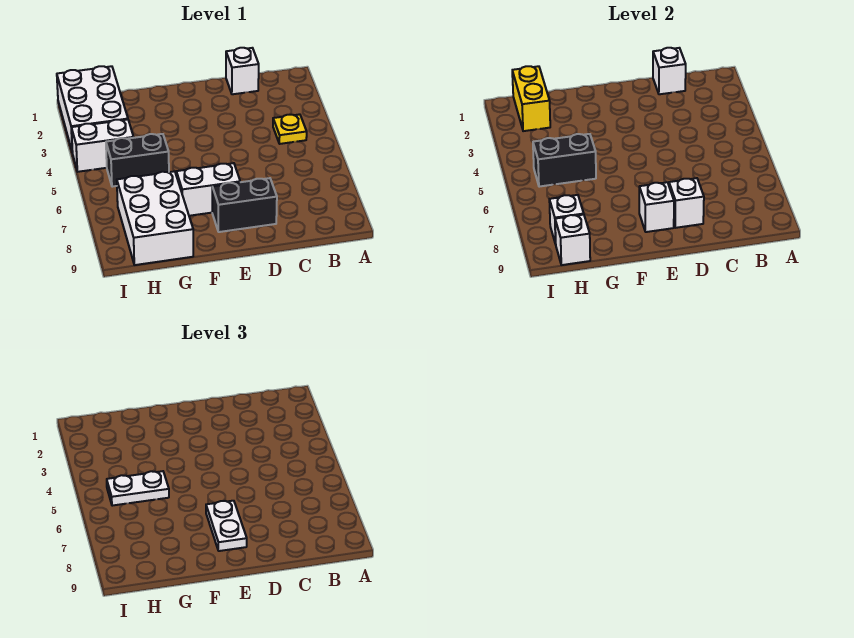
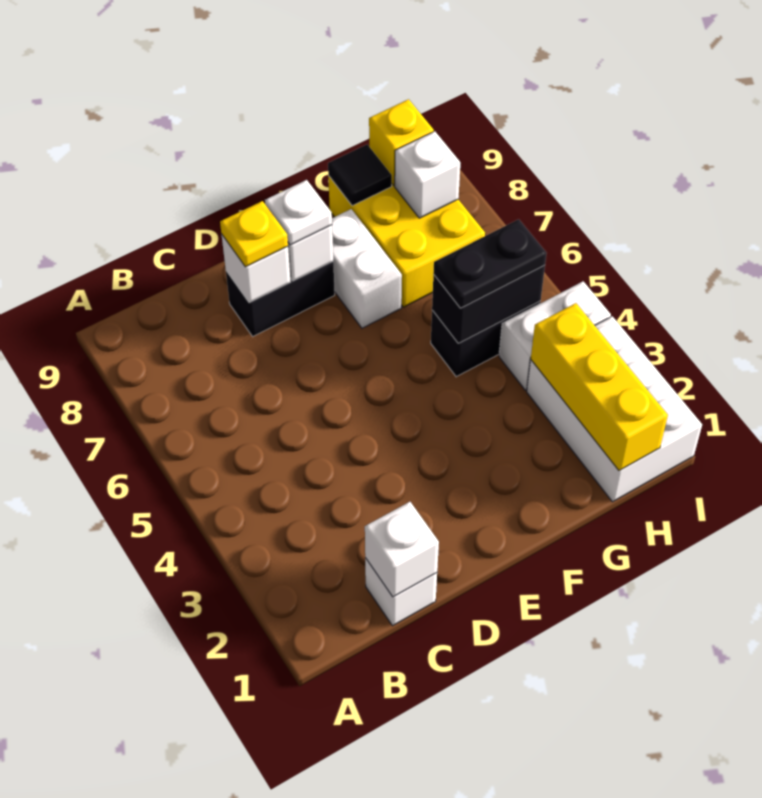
yellow plate B4 level 1 -> yellow plate D8 level 3
white brick E7:F7 level 1 -> white brick F7:F8 level 1
white plate E7:E8 level 3 -> white plate E8 level 3
white plate G5:H5 level 3 -> black plate G5:H5 level 3
white brick G7:H9 level 1 -> yellow brick G7:H9 level 1
none -> black tile G9 level 2
yellow brick H1:H2 level 2 -> yellow brick H1:H3 level 2
white brick H9 level 2 -> yellow brick H9 level 2

